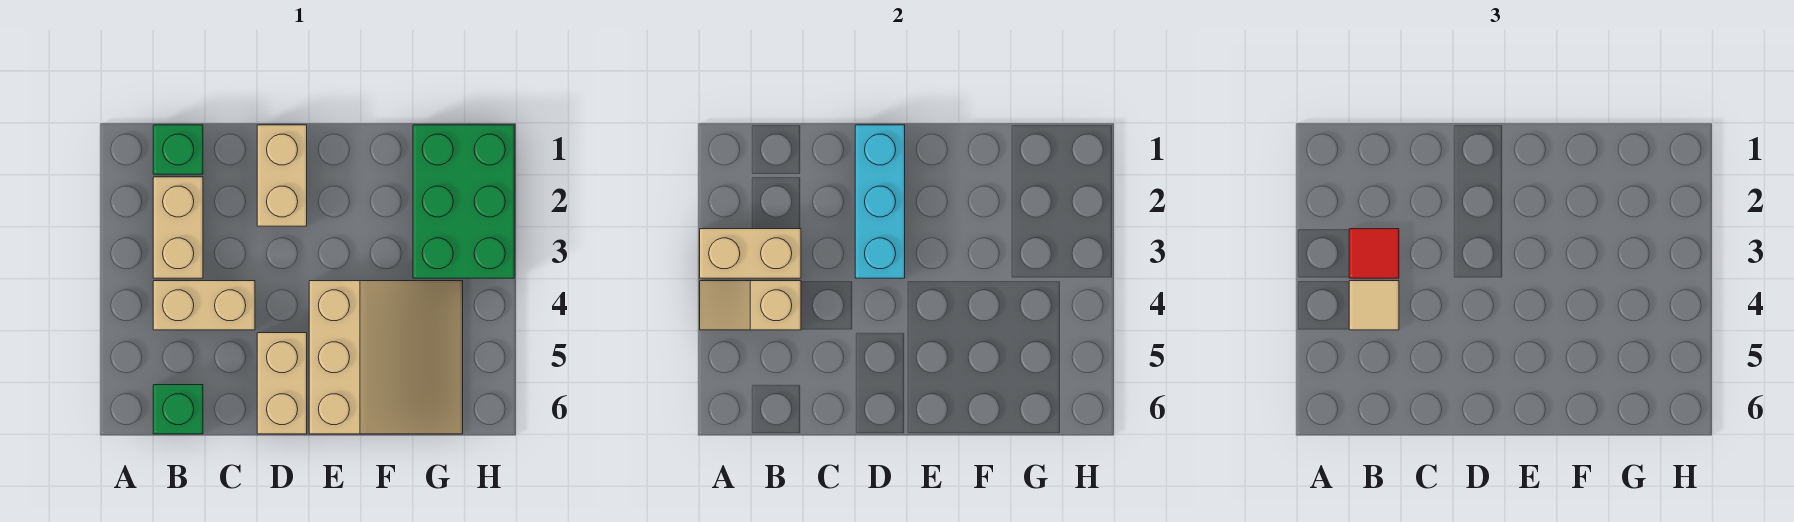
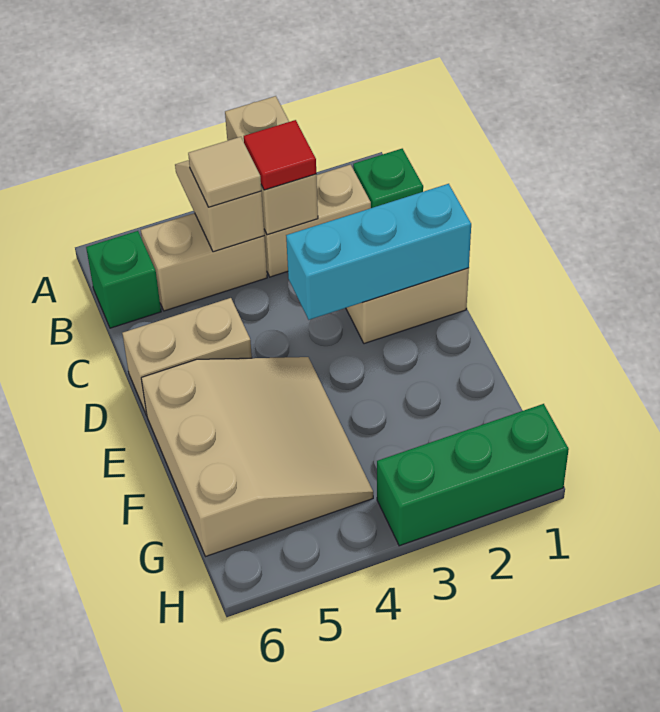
tan brick B4:C4 level 1 -> tan brick B4:B5 level 1
tan slope E4:G6 level 1 top E -> tan slope E4:G6 level 1 top 6
green brick G1:H3 level 1 -> green brick H1:H3 level 1

